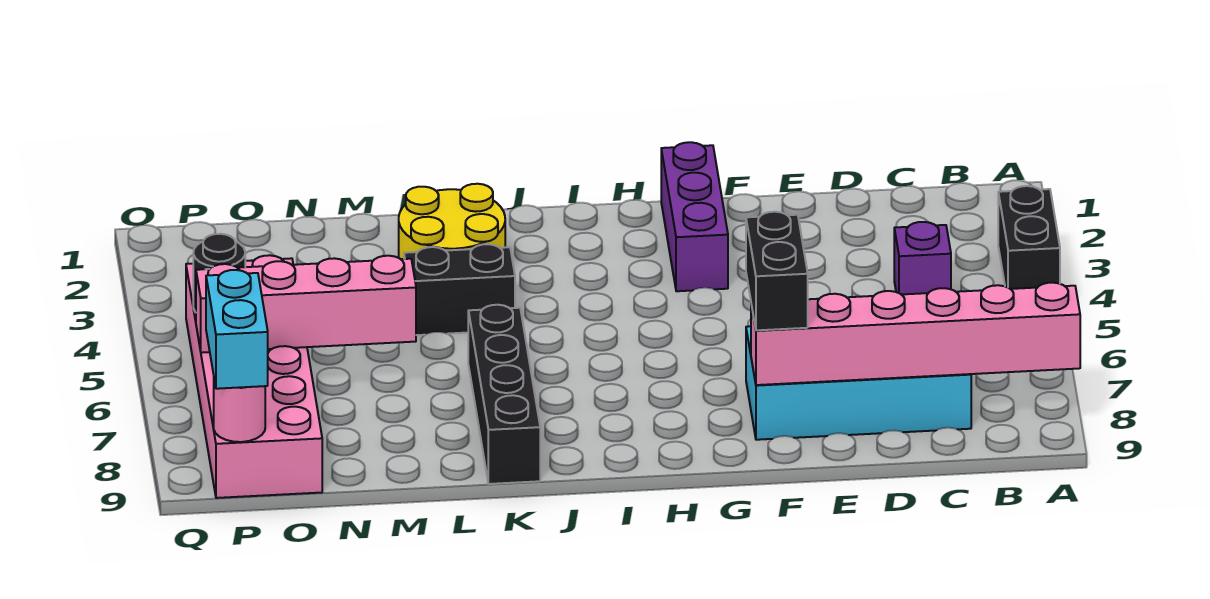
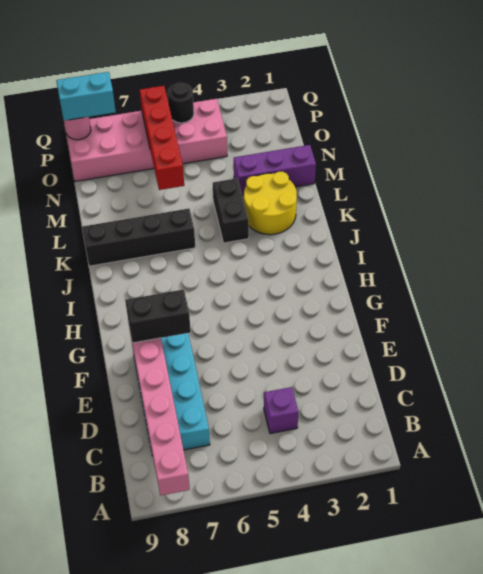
black brick A3:A4 level 1 -> none
purple brick G1:G3 level 1 -> purple brick M1:M3 level 1
pink brick M6:P6 level 2 -> red brick M6:P6 level 2

